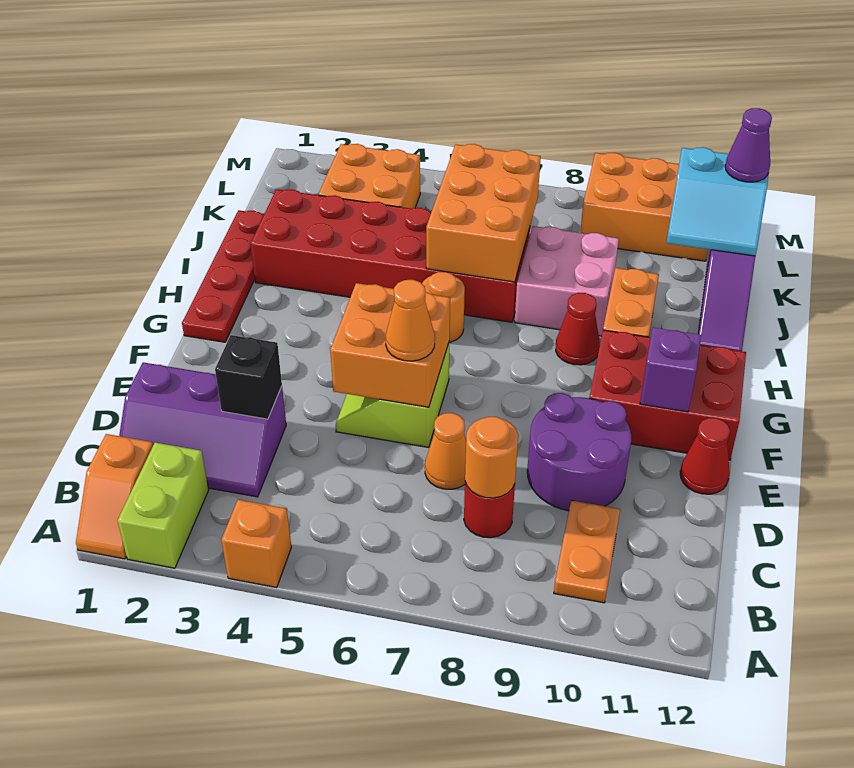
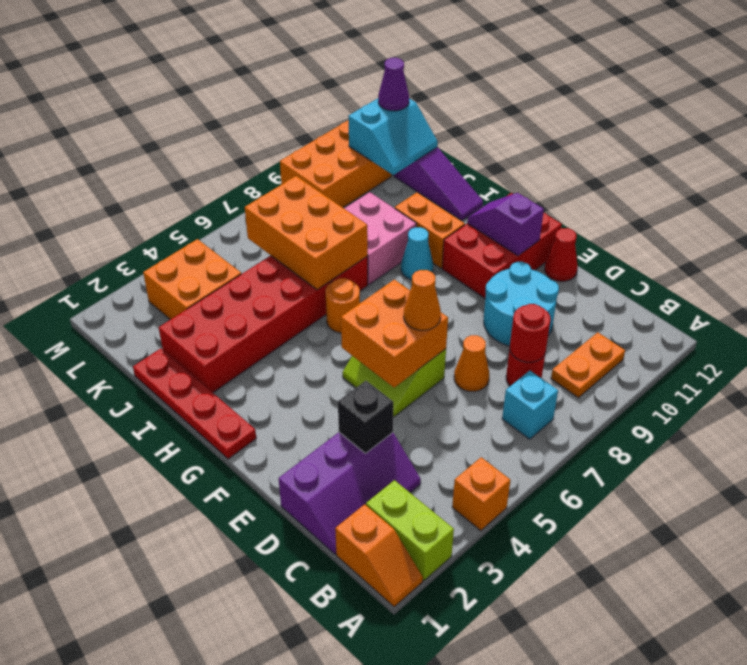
none -> cyan brick B7 level 1
orange plate B10:C10 level 1 -> orange plate B9:B10 level 1
orange round brick C8 level 2 -> red round brick C8 level 2
purple round brick D9:E10 level 1 -> cyan round brick D9:E10 level 1
red cone H9 level 1 -> cyan cone H9 level 1

